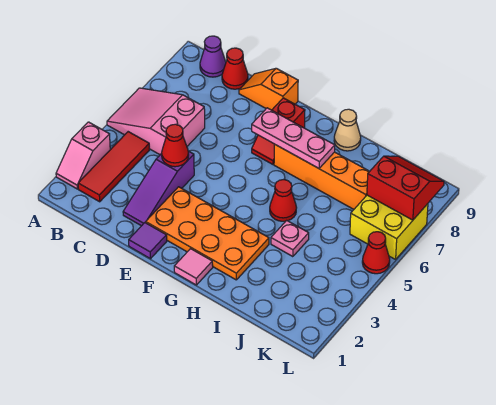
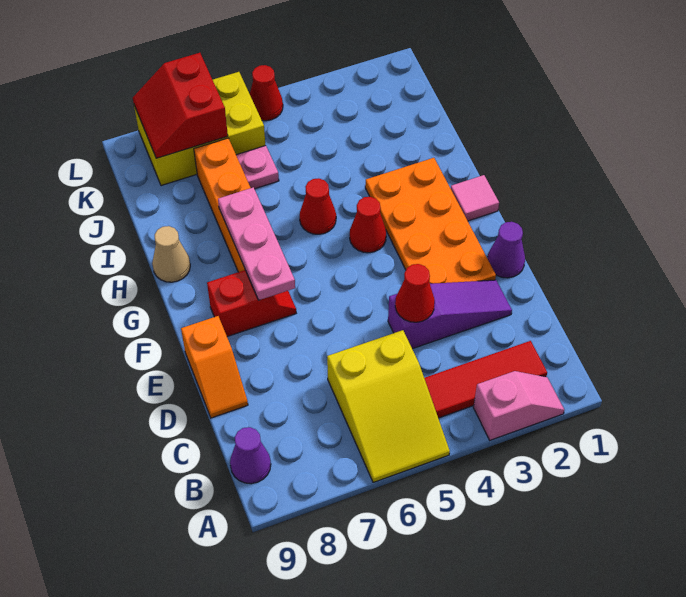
pink slope A5:C6 level 1 top C -> yellow slope A5:C6 level 1 top C
red cone C9 level 1 -> red cone G4 level 1
purple tile E1 level 1 -> purple cone E1 level 1
pink plate I4 level 1 -> pink plate J6 level 1
yellow brick K6:L7 level 1 -> yellow brick K6:L8 level 1

